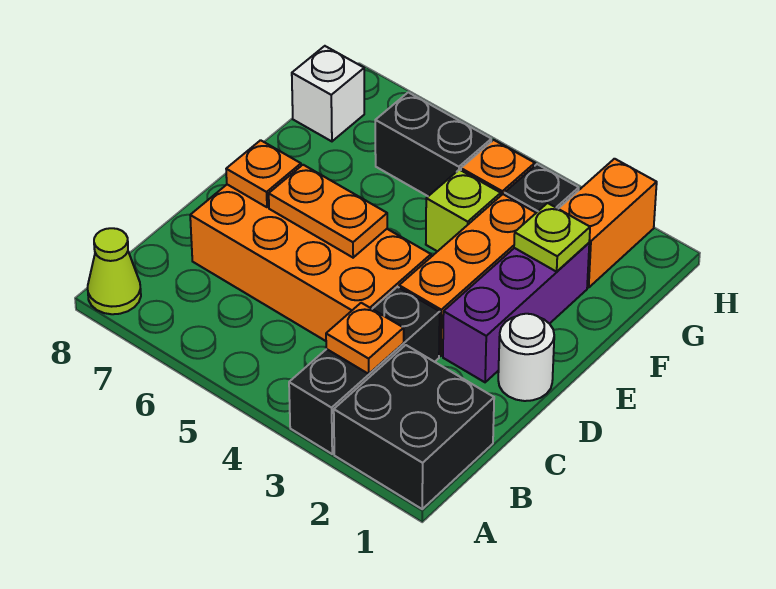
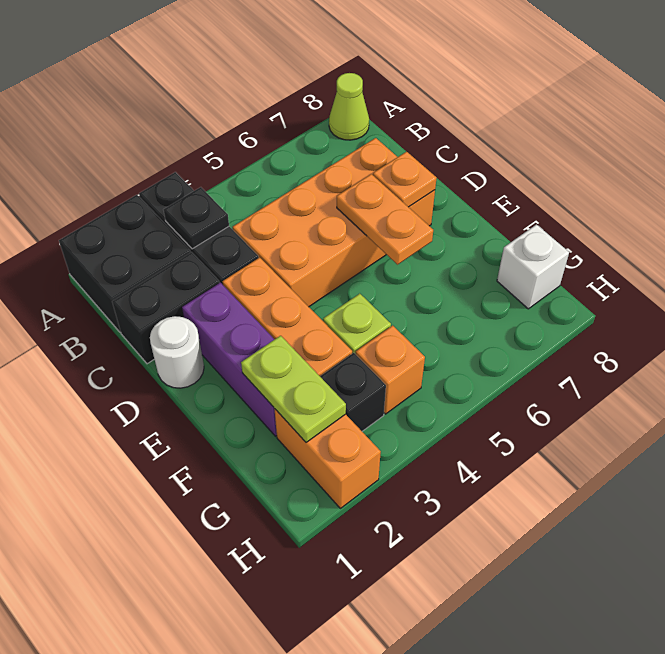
orange plate B3 level 2 -> black plate B3 level 2
orange plate D5:D6 level 2 -> orange plate D6:E6 level 2
lime plate F2 level 2 -> lime plate F2:G2 level 2
black brick G5:G6 level 1 -> black brick C1:C2 level 1

